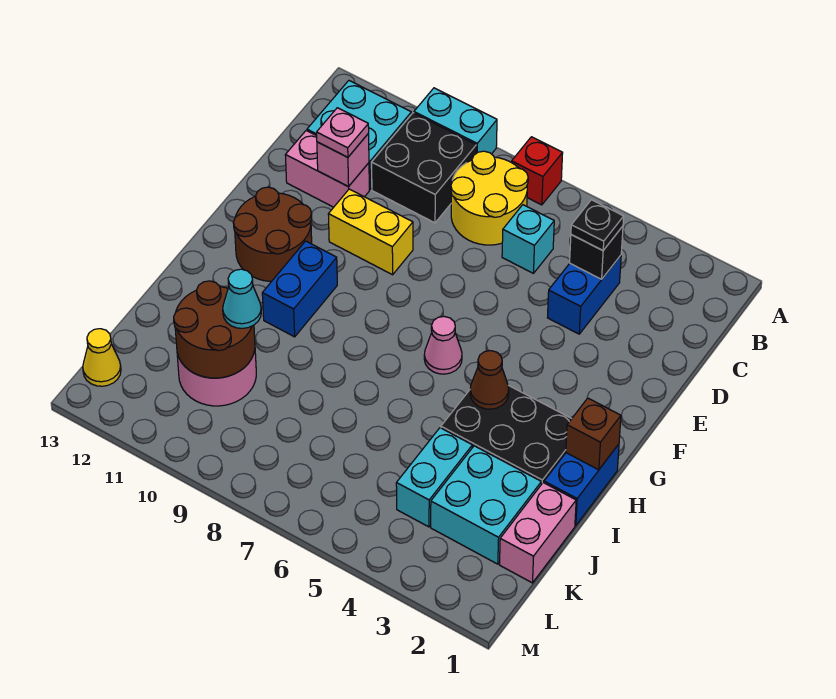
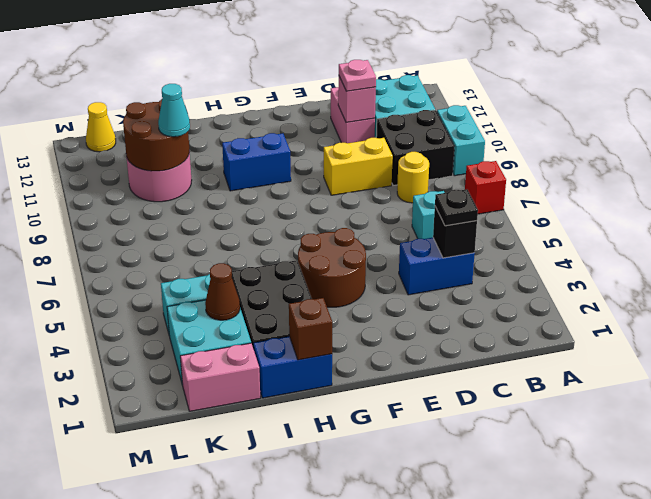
yellow round brick B7:C8 level 1 -> yellow round brick C8 level 1
yellow brick E9:E10 level 1 -> yellow brick D9:E9 level 1
brown round brick F11:G12 level 1 -> brown round brick F4:G5 level 1
pink cone G6 level 1 -> none
brown cone H4 level 2 -> brown cone J3 level 2

